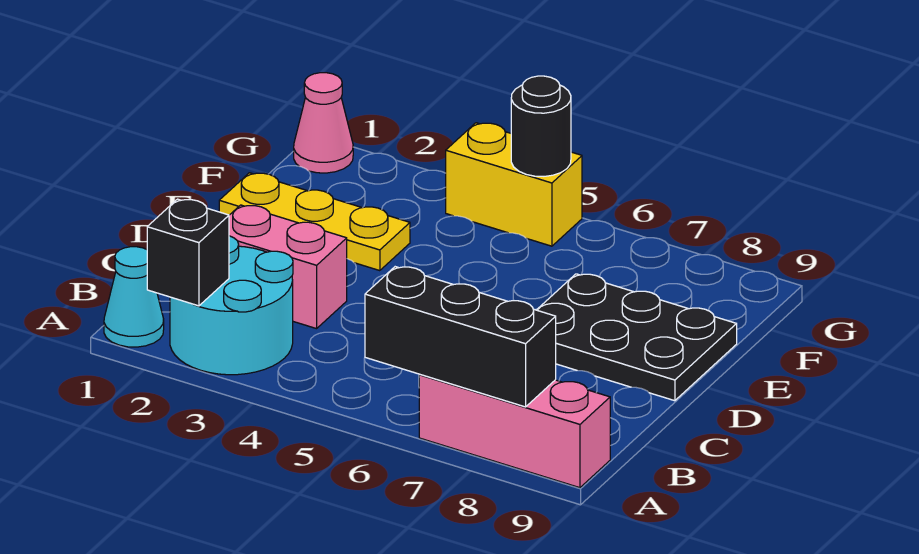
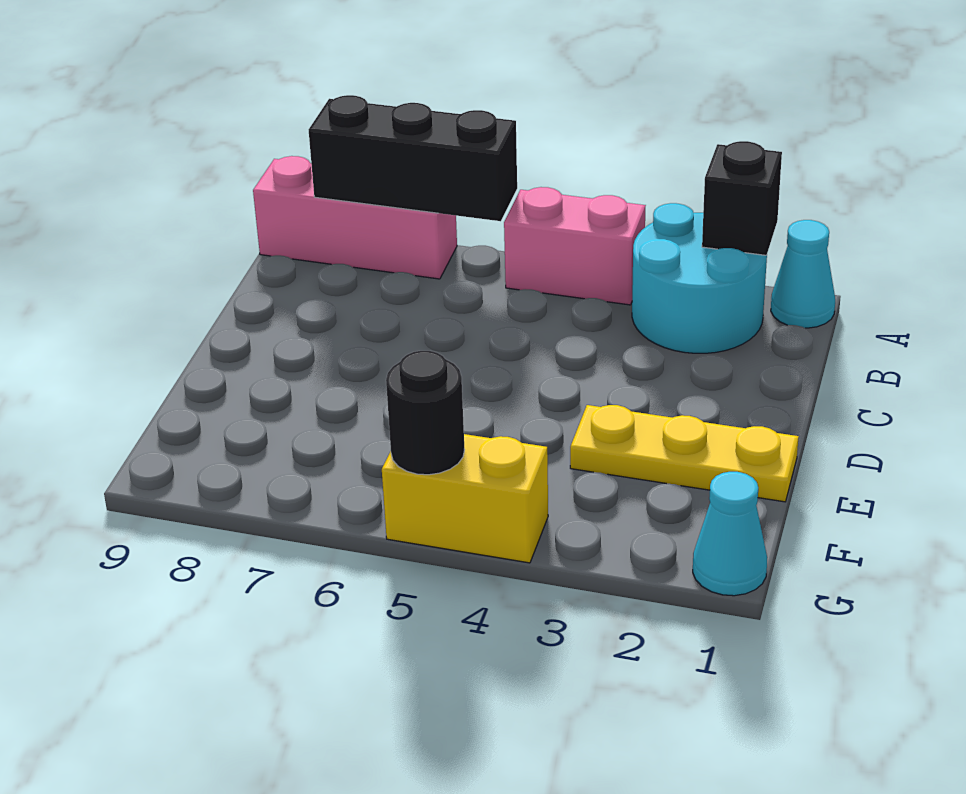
pink brick C2:C3 level 1 -> pink brick A4:A5 level 1
black plate D7:E9 level 1 -> none
pink cone G1 level 1 -> cyan cone G1 level 1

